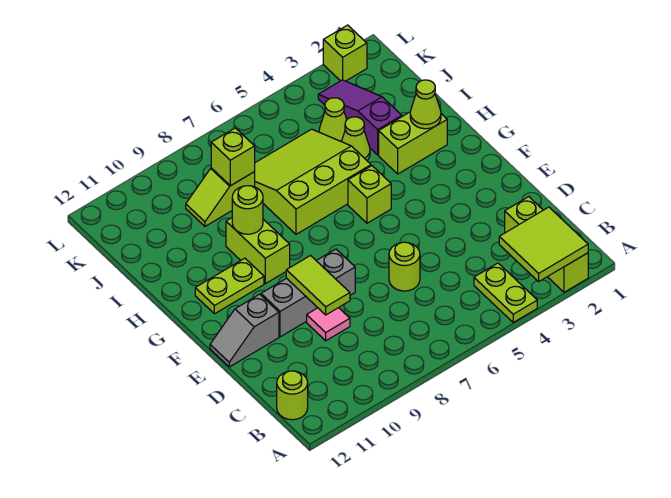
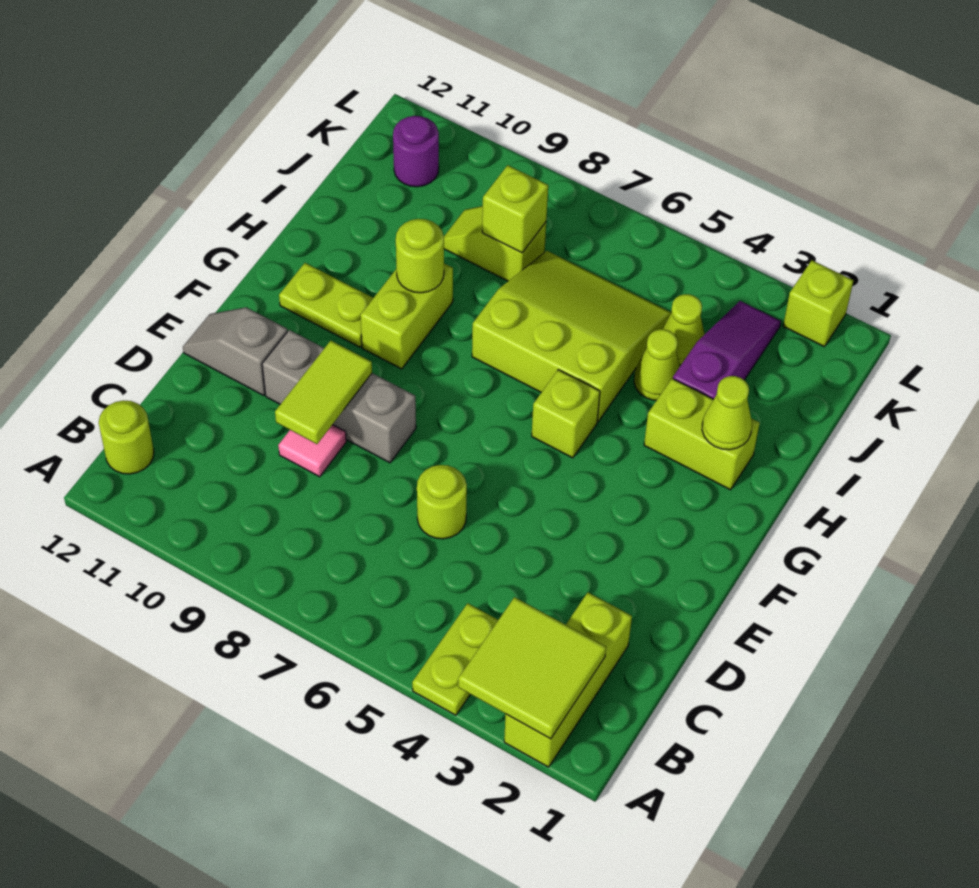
none -> purple round brick K11 level 1

